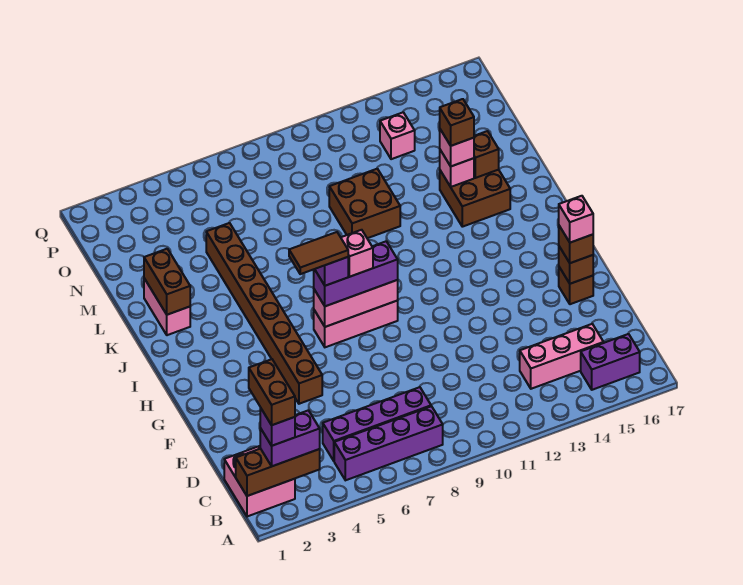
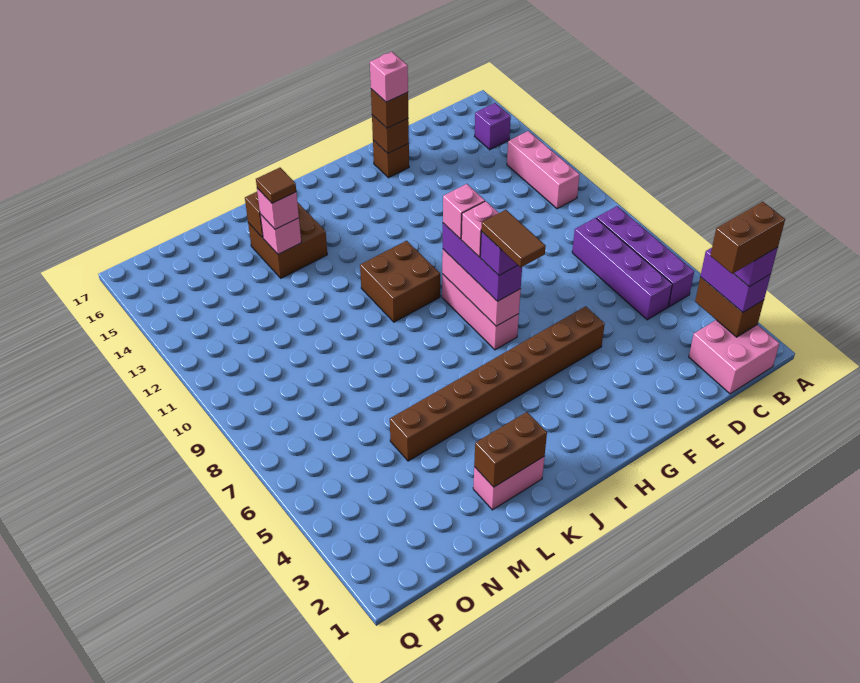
brown brick B1:B3 level 2 -> brown brick B2:B3 level 2
purple brick B15:B16 level 1 -> purple brick B15 level 1
pink brick C13:C15 level 1 -> pink brick B11:B13 level 1
brown brick L10:M11 level 1 -> brown brick I10:J11 level 1
brown brick L14 level 4 -> brown tile L14 level 4
pink brick O13 level 1 -> pink brick H9 level 4

